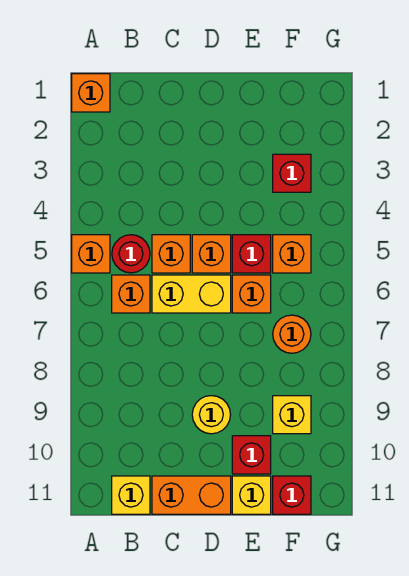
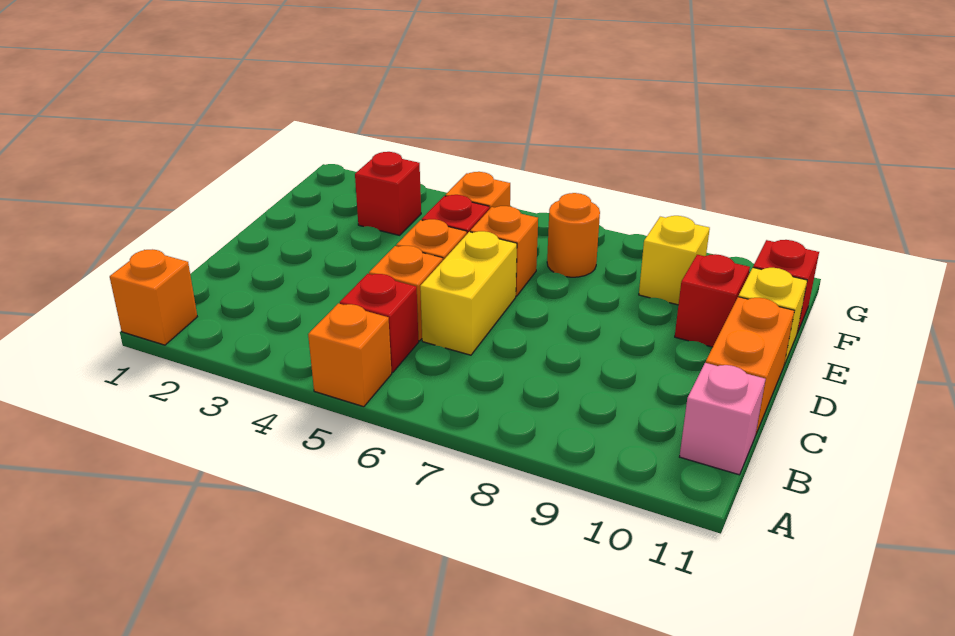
red round brick B5 level 1 -> red brick B5 level 1
orange brick B6 level 1 -> none
yellow brick B11 level 1 -> pink brick B11 level 1
yellow round brick D9 level 1 -> none

